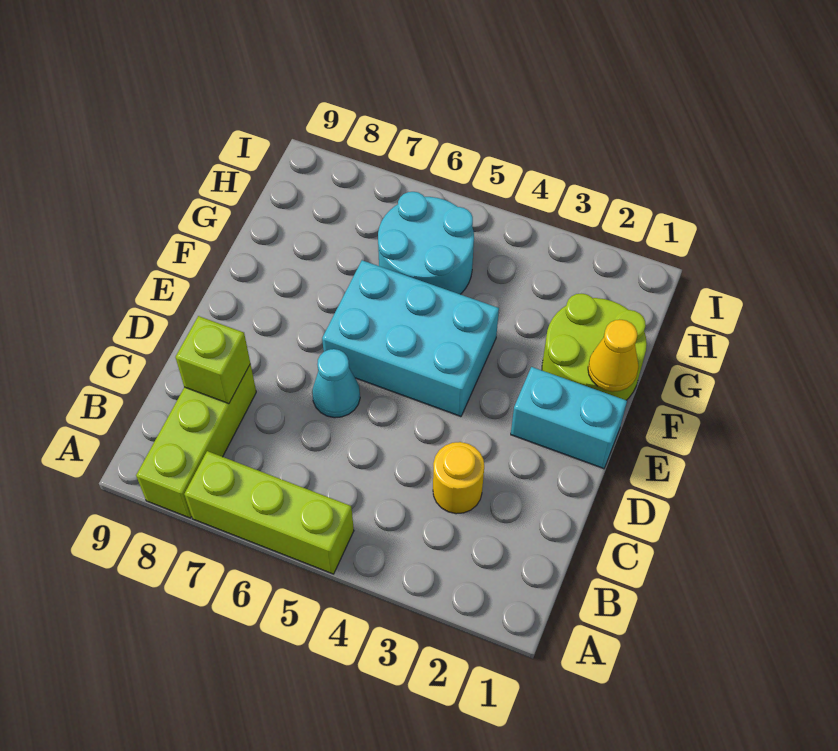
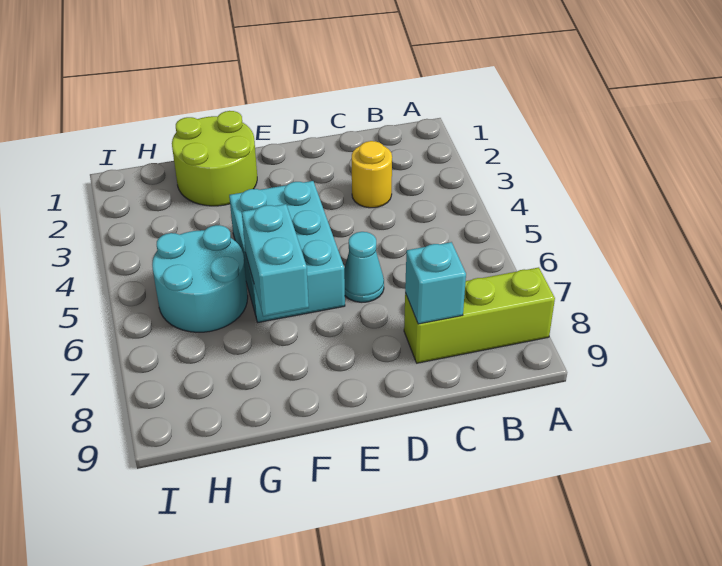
lime brick A5:A7 level 1 -> none
lime brick C8 level 2 -> cyan brick C8 level 2
cyan brick E1:E2 level 1 -> cyan brick F6:F7 level 2
yellow cone F1 level 2 -> none

